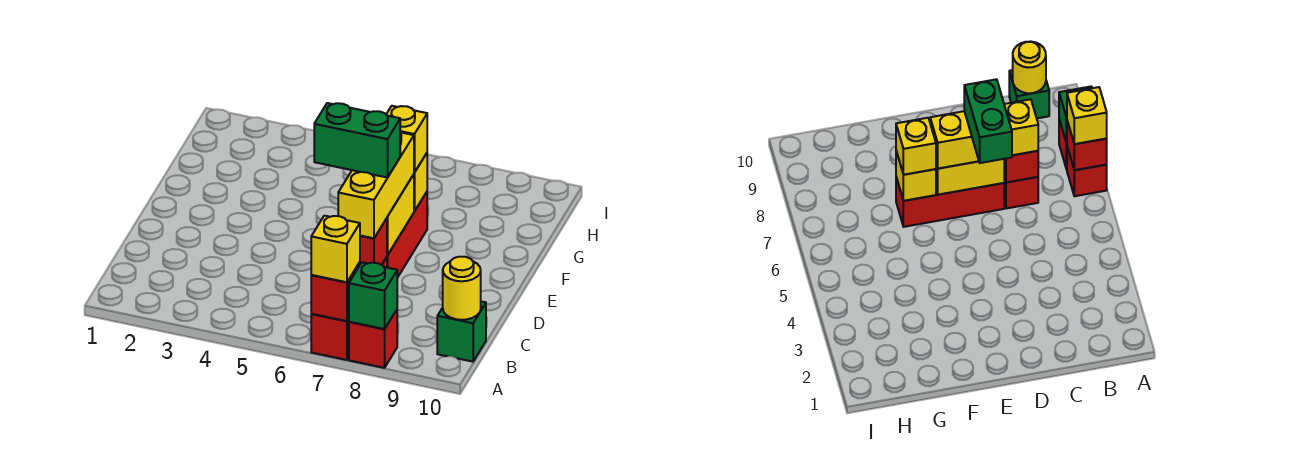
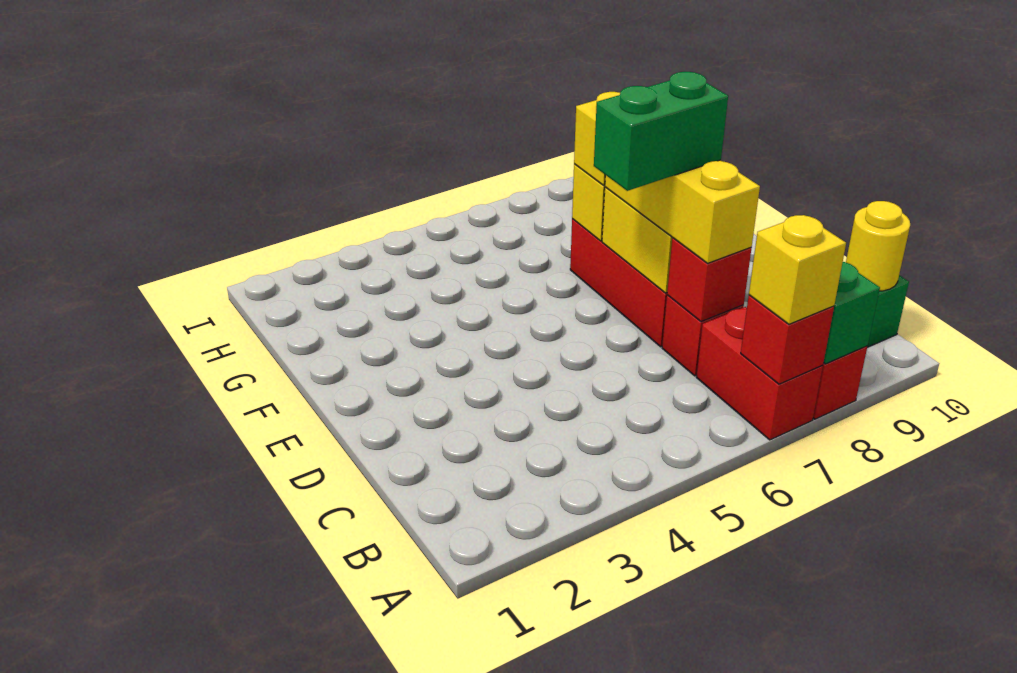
red brick A7 level 1 -> red brick A7:B7 level 1

